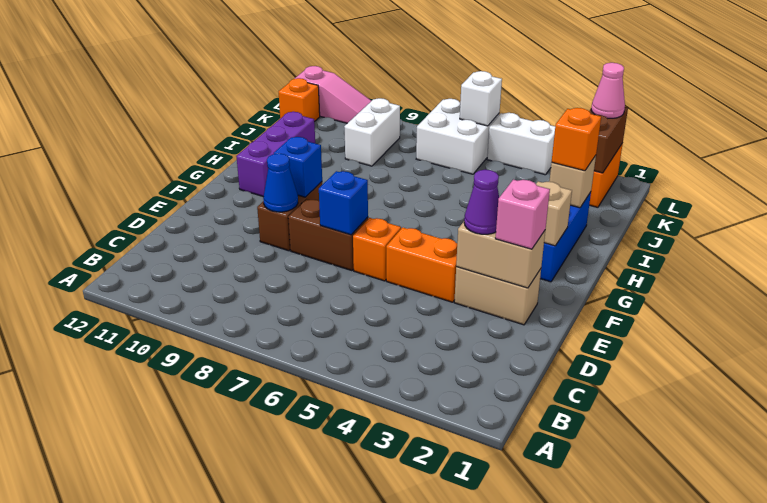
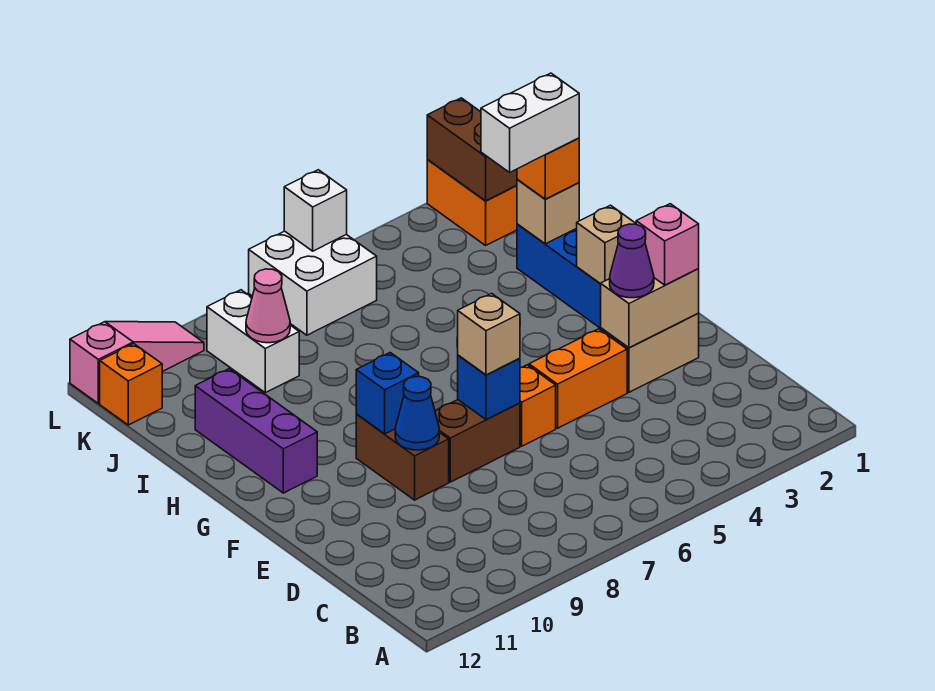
none -> tan brick E7 level 3
pink cone L2 level 3 -> pink cone J9 level 2
white brick L4:L5 level 1 -> white brick I2:I3 level 4

